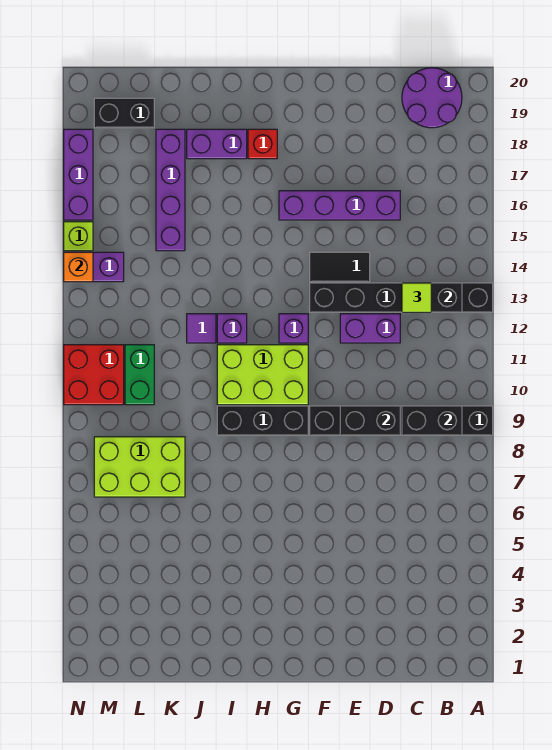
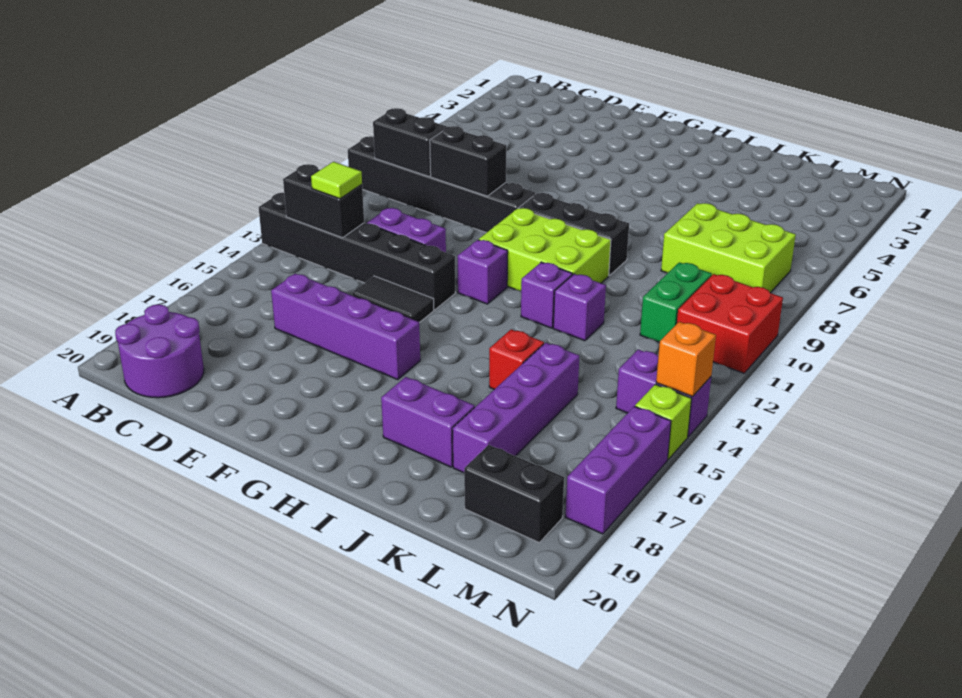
red brick H18 level 1 -> red brick J15 level 1
purple tile J12 level 1 -> purple brick J12 level 1

